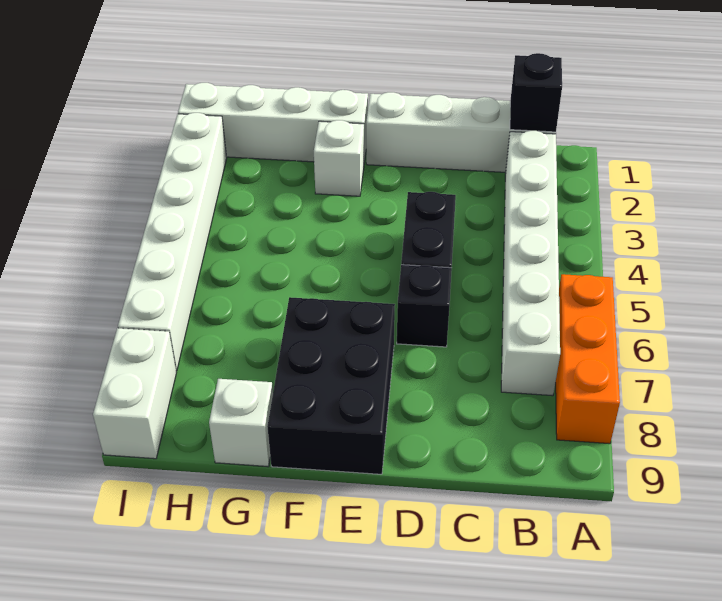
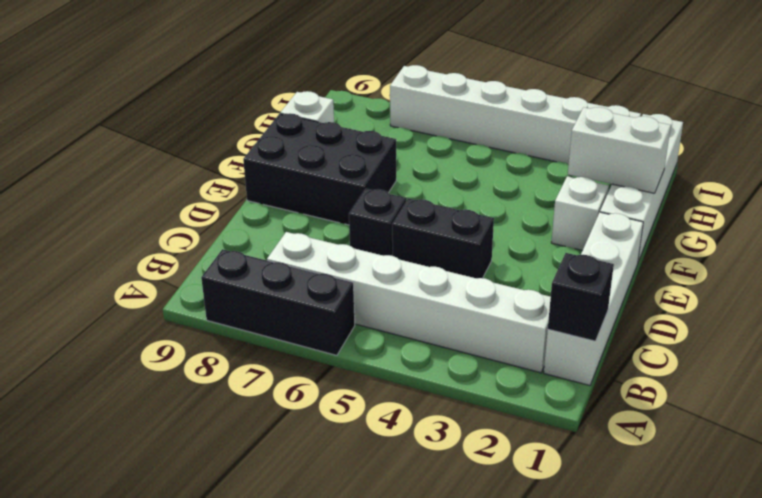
orange brick A6:A8 level 1 -> black brick A6:A8 level 1
white brick I8:I9 level 1 -> white brick G1:G2 level 2

